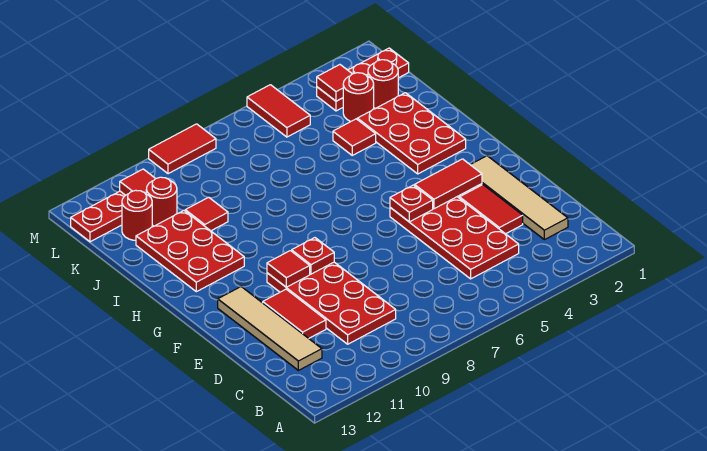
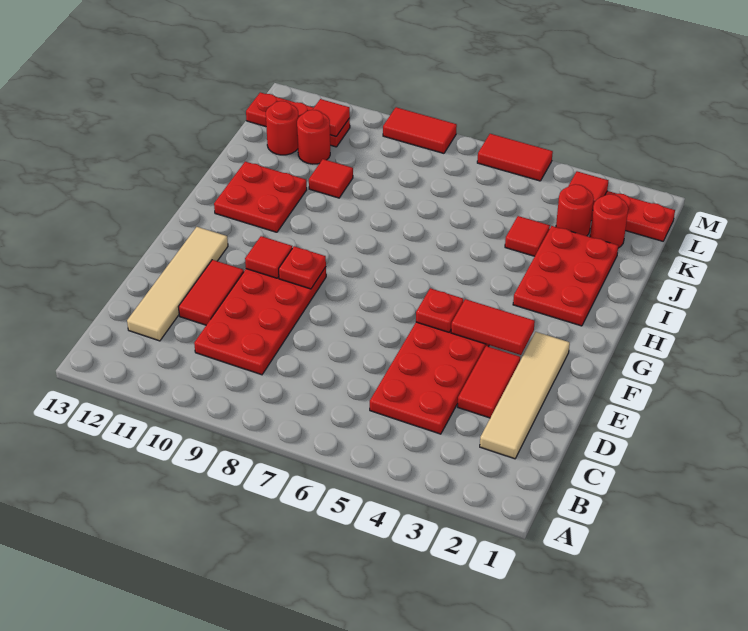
red plate H11:J12 level 1 -> red plate H11:I12 level 1
red tile L5:M5 level 1 -> red tile M5:M6 level 1

